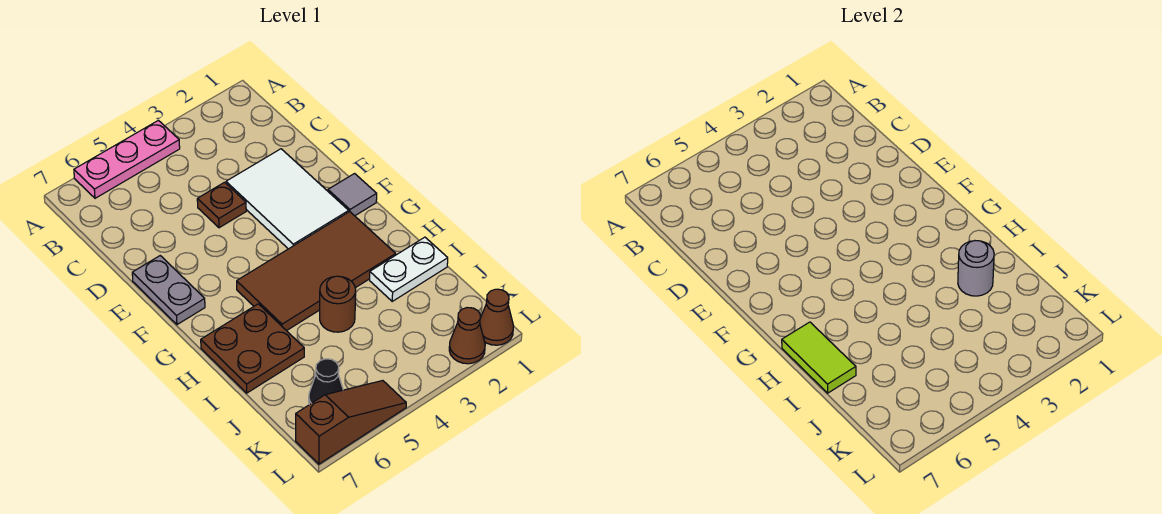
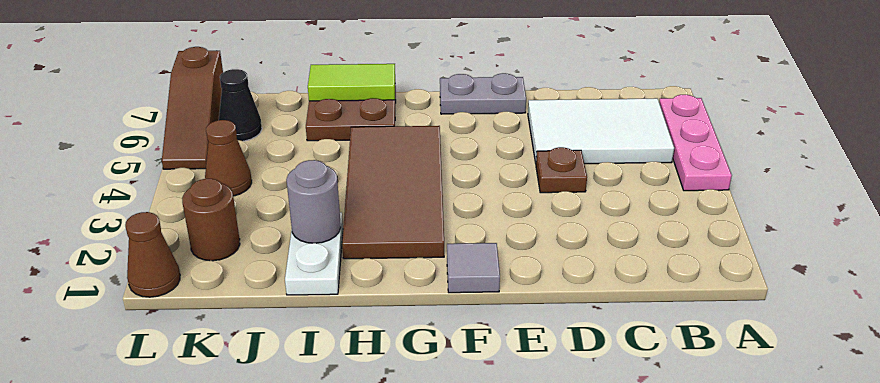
white tile D2:F3 level 1 -> white tile B5:D6 level 1
brown round brick I4 level 1 -> brown round brick K2 level 1
brown cone L2 level 1 -> brown cone K4 level 1

